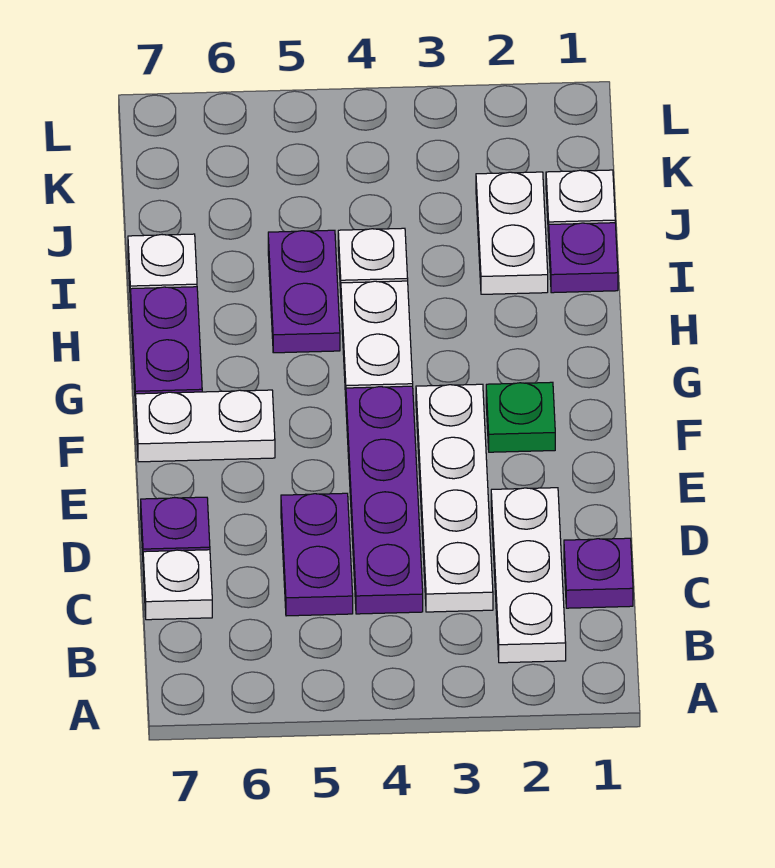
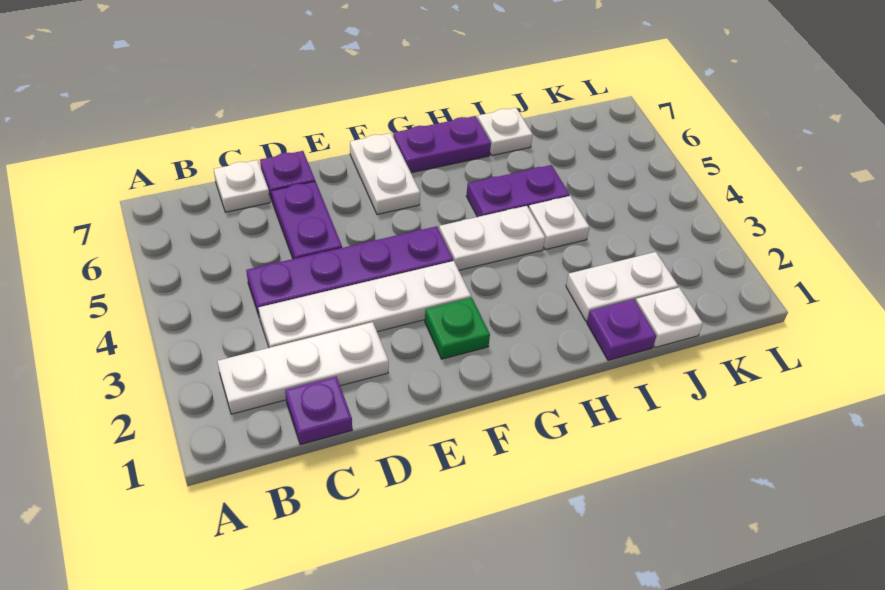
purple plate C5:D5 level 1 -> purple plate D5:D6 level 1

